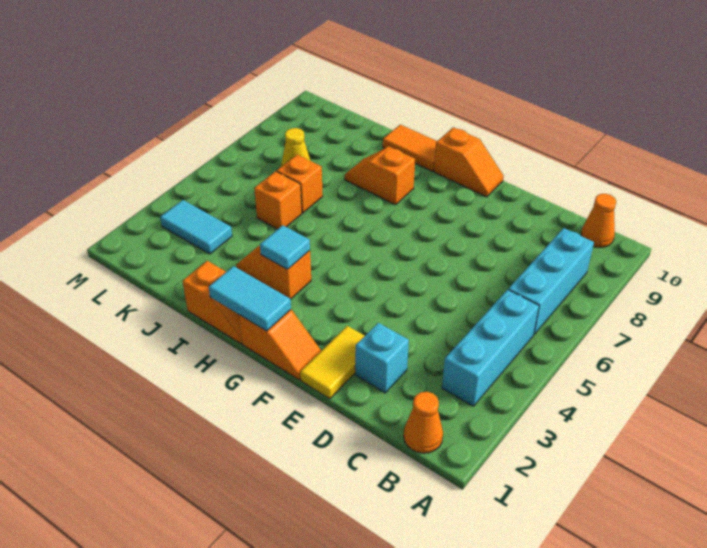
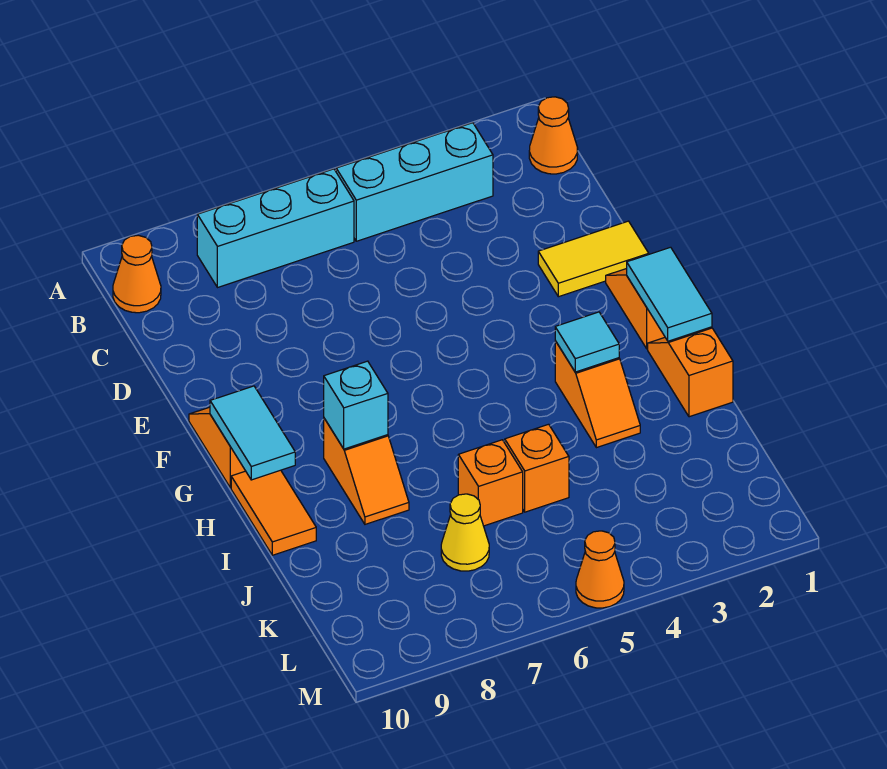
cyan brick D2 level 1 -> cyan brick H8 level 2
cyan tile K3:L3 level 1 -> cyan tile G10:H10 level 2
none -> orange cone M5 level 1

